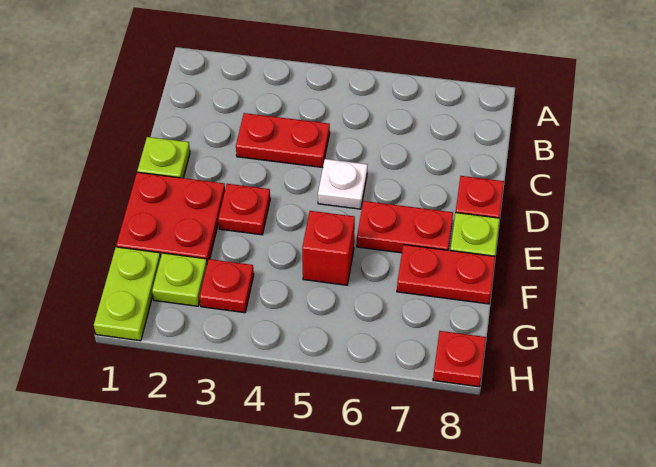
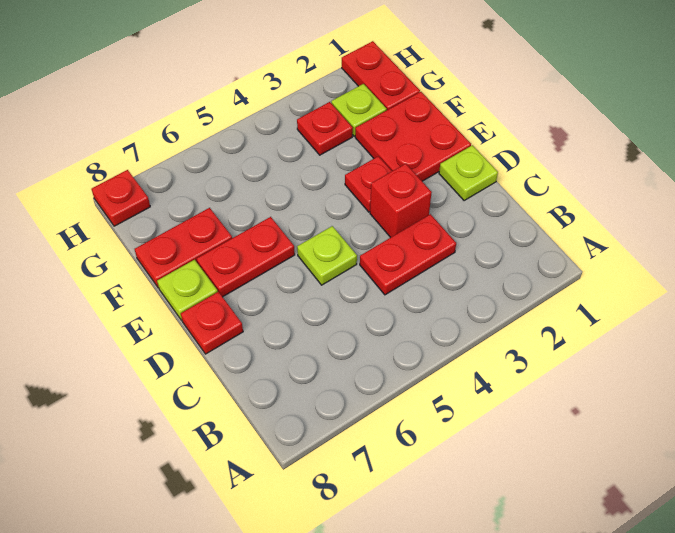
white plate D5 level 1 -> lime plate D5 level 1
red brick F5 level 1 -> red brick D3 level 1
lime plate G1:H1 level 1 -> red plate G1:H1 level 1

